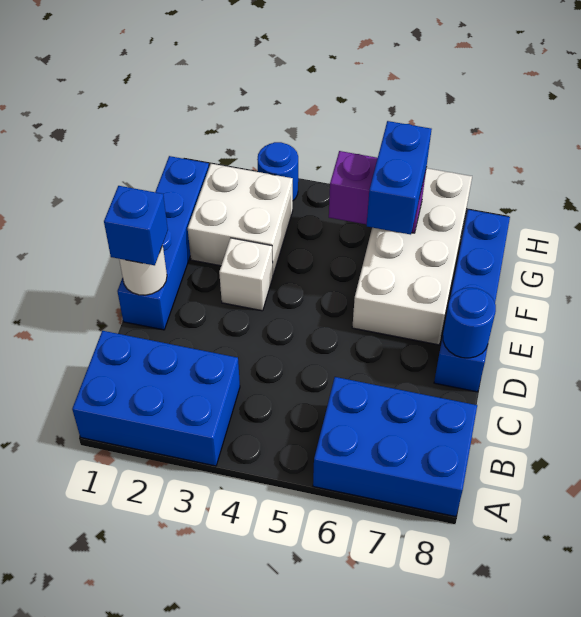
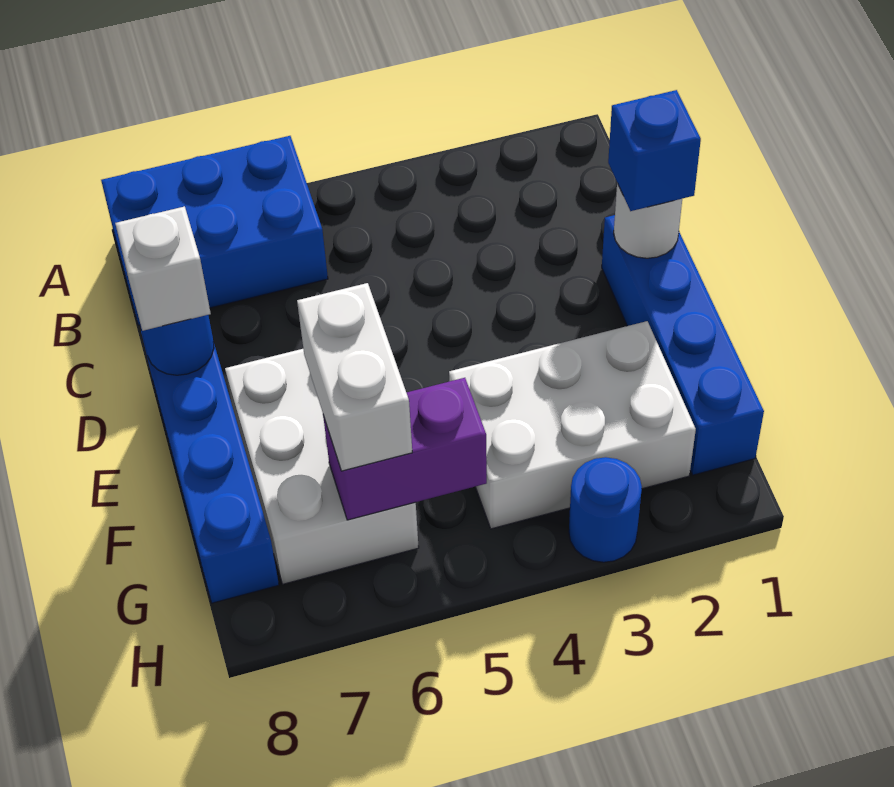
blue brick A1:B3 level 1 -> none
white brick E3 level 1 -> white brick D8 level 3
white brick E6:H7 level 1 -> white brick E6:G7 level 1
white brick F2:G3 level 1 -> white brick F2:G4 level 1
blue brick F6:G6 level 3 -> white brick F6:G6 level 3

